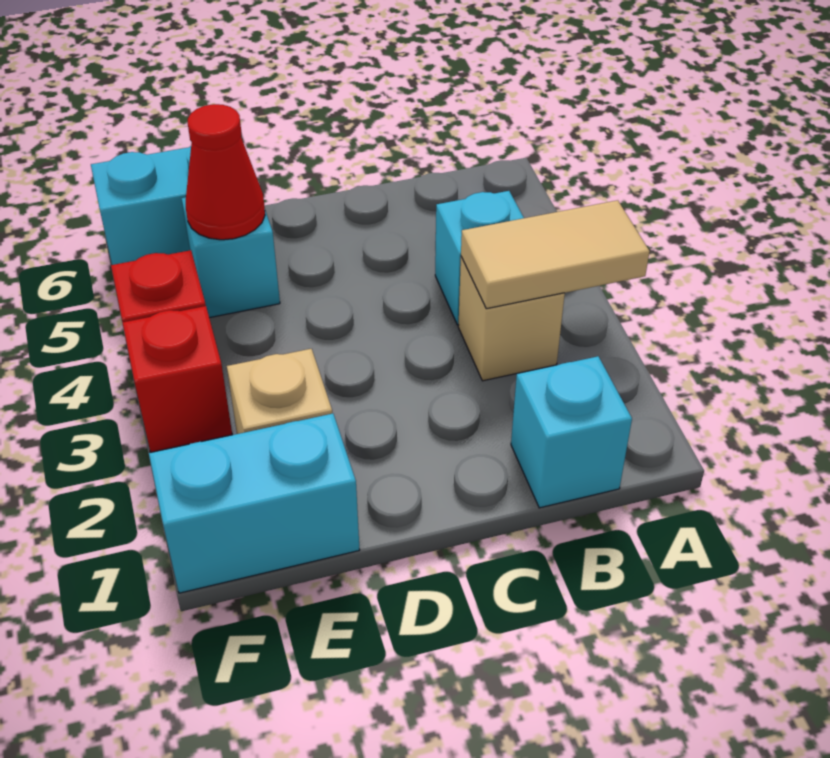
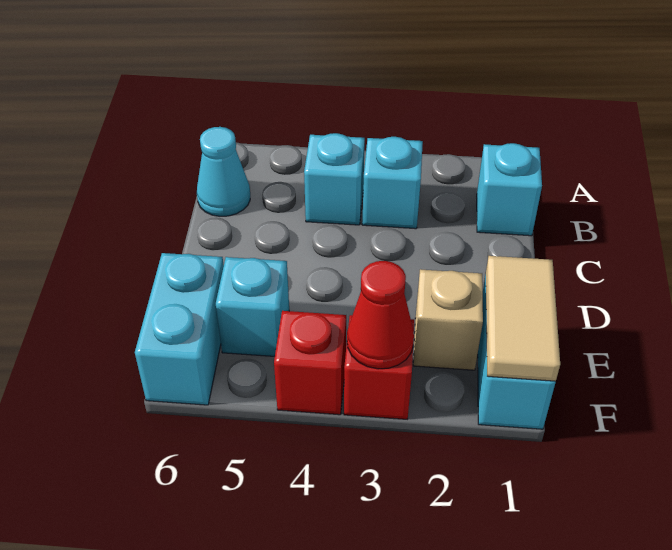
tan tile A3:B3 level 2 -> tan tile E1:F1 level 2
tan brick B3 level 1 -> cyan brick B3 level 1
none -> cyan cone B6 level 1
red cone E5 level 2 -> red cone F3 level 2

